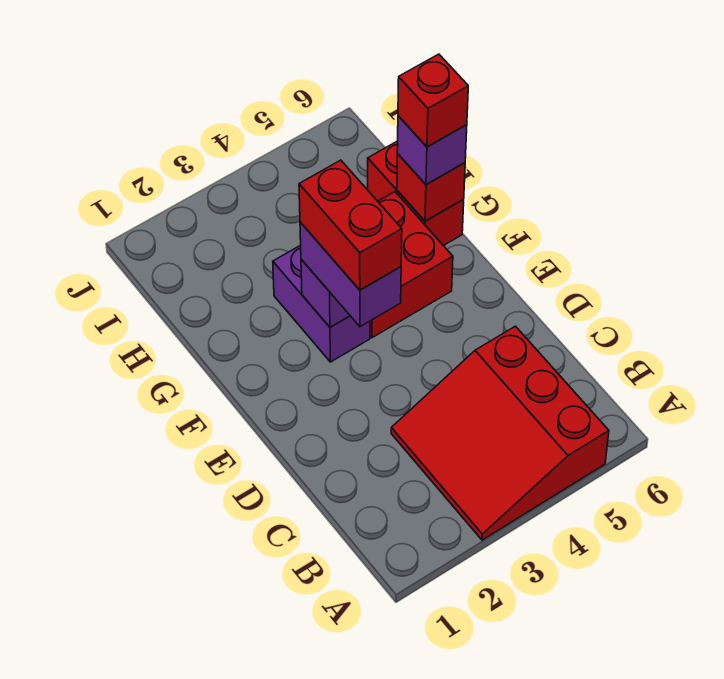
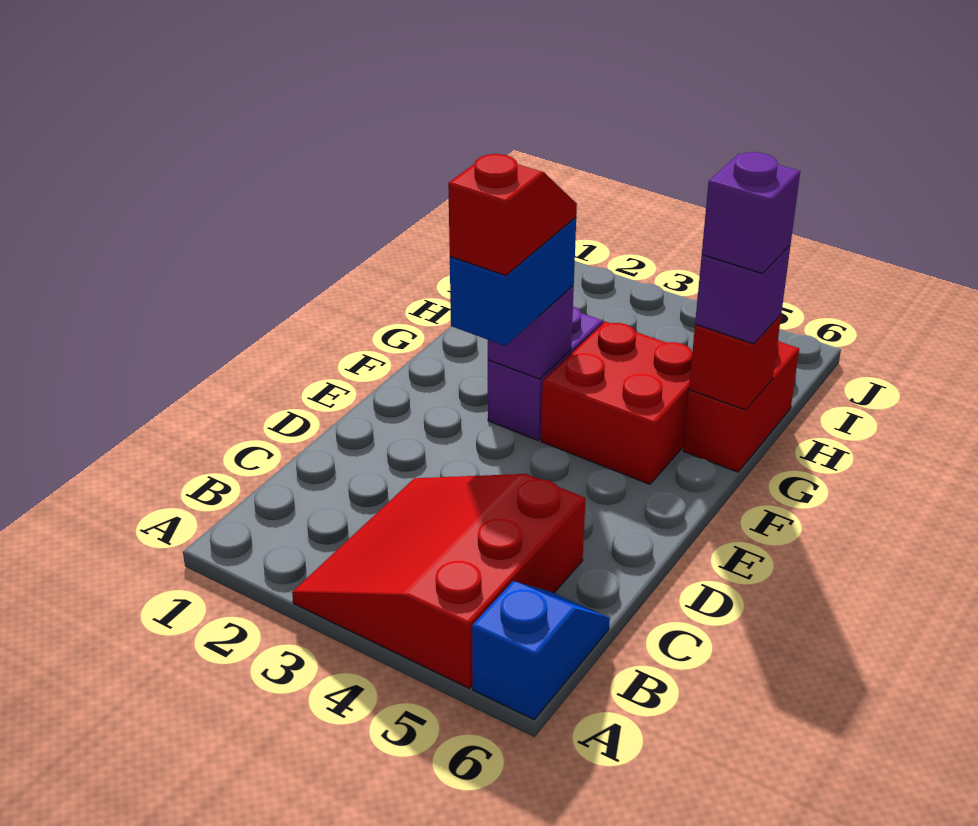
none -> blue slope A6:B6 level 1 top A
purple brick E3:F3 level 3 -> blue brick E3:F3 level 3
red brick E3:F3 level 4 -> red slope E3:F3 level 4 top E
red brick G6 level 4 -> purple brick G6 level 4

